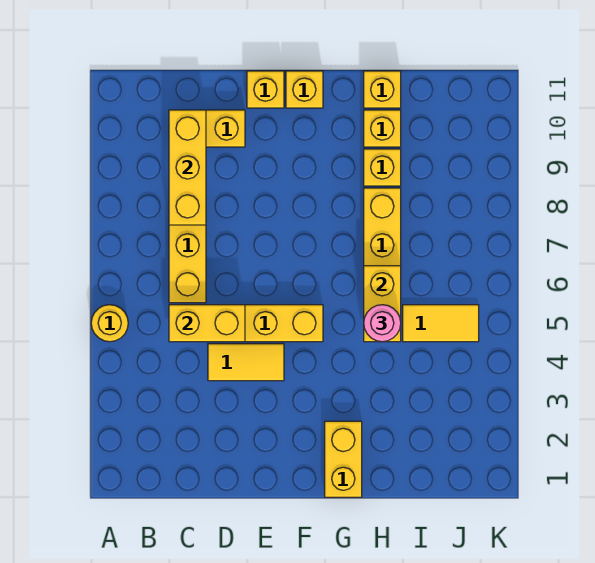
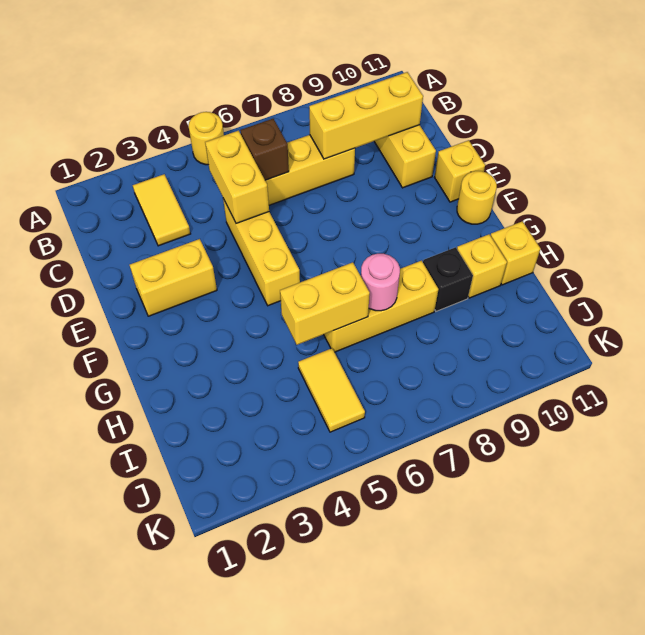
none -> brown brick C6 level 2
yellow tile D4:E4 level 1 -> yellow tile B3:C3 level 1
yellow brick F11 level 1 -> yellow round brick F11 level 1
yellow brick G1:G2 level 1 -> yellow brick E2:E3 level 1
pink round brick H5 level 3 -> pink round brick H7 level 2
yellow brick H9 level 1 -> black brick H9 level 1

